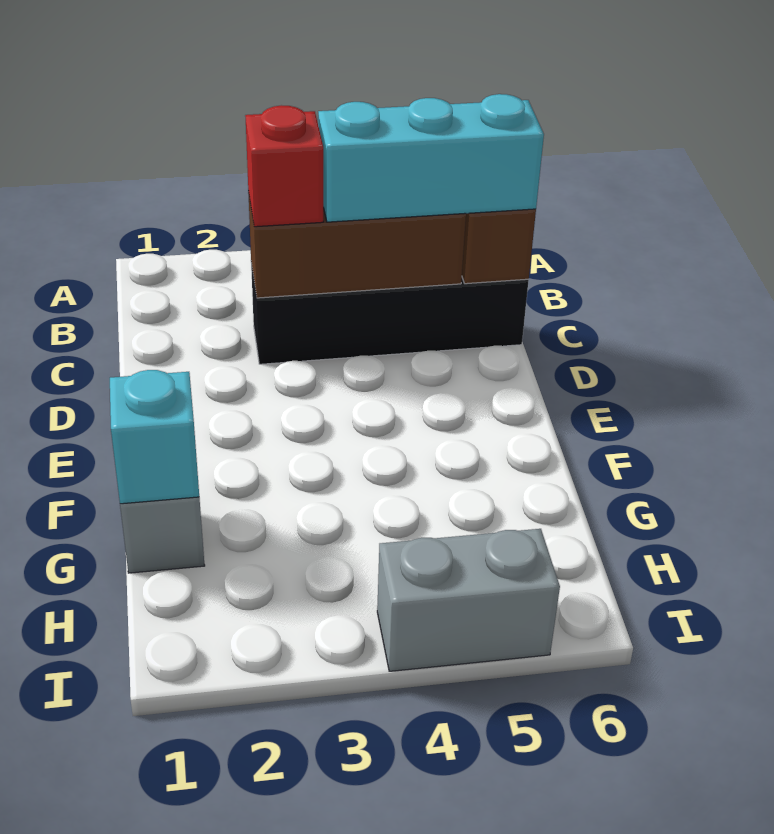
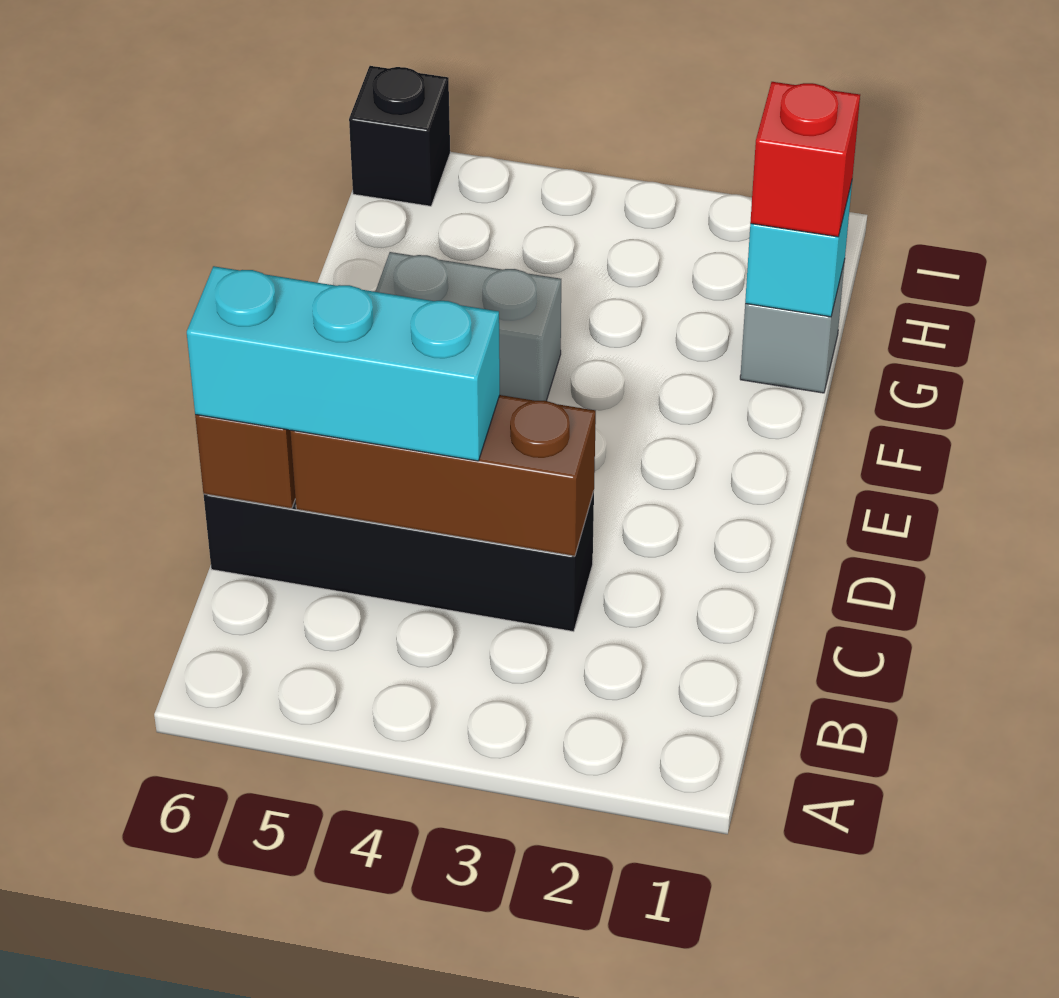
red brick C3 level 3 -> red brick G1 level 3
grey brick I4:I5 level 1 -> grey brick F4:F5 level 1
none -> black brick I6 level 1

